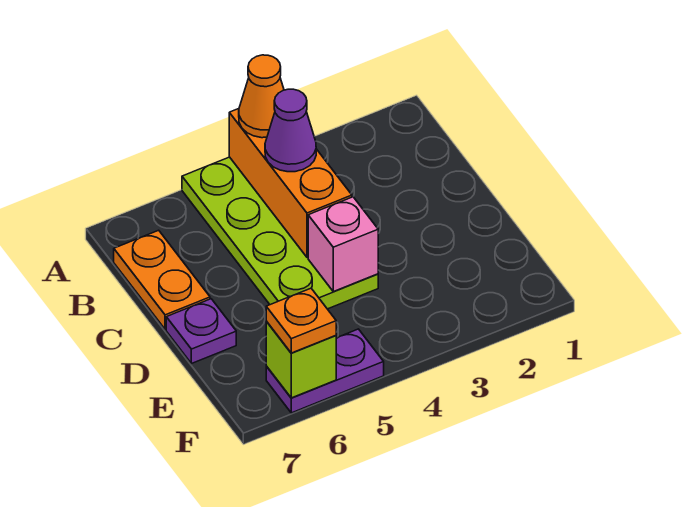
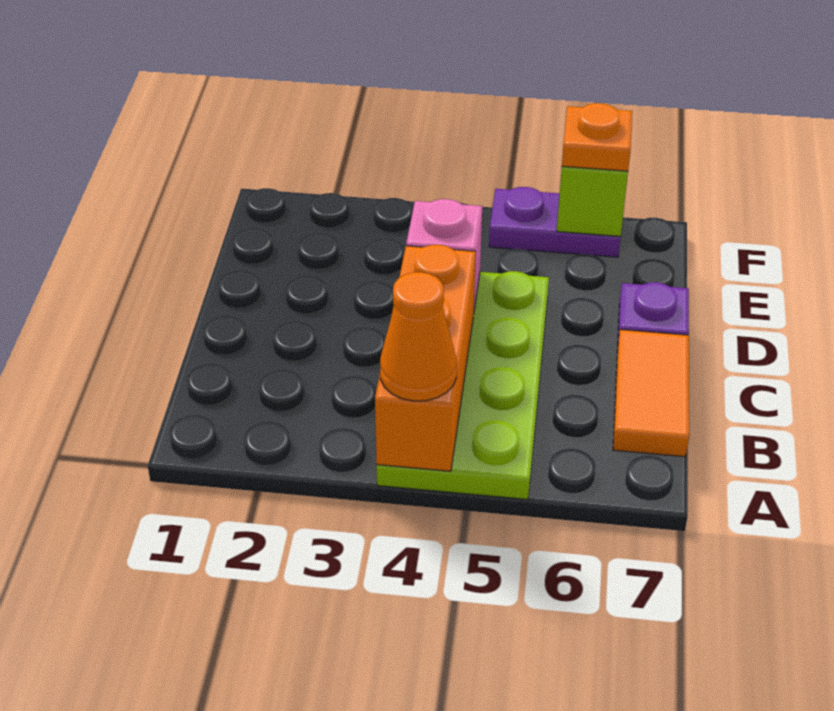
purple cone B4 level 3 -> none
orange plate B7:C7 level 1 -> orange tile B7:C7 level 1

